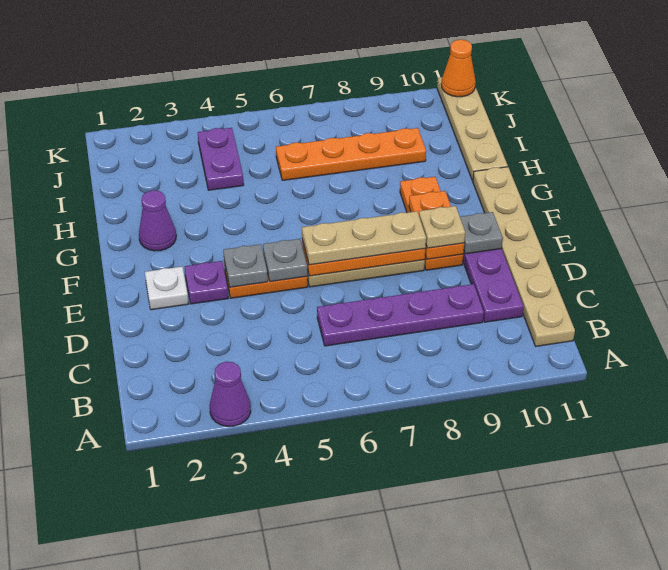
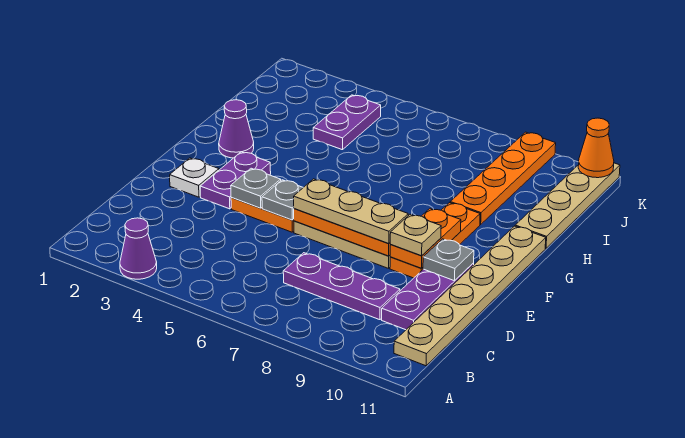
purple plate C6:C9 level 1 -> purple plate C7:C9 level 1
purple plate E3 level 1 -> purple plate E3:F3 level 1
orange plate I6:I9 level 1 -> orange plate H9:K9 level 1

